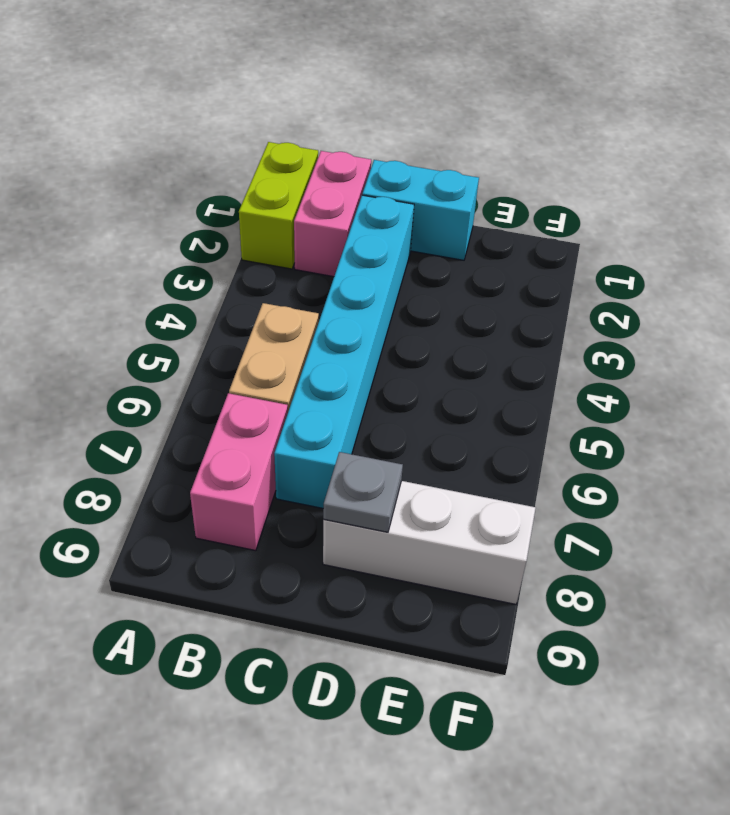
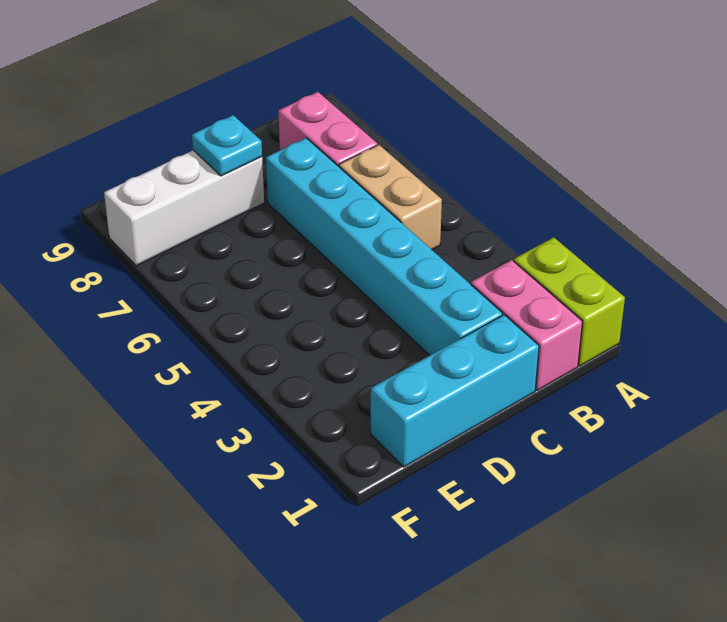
cyan brick C1:D1 level 1 -> cyan brick C1:E1 level 1
grey plate D8 level 2 -> cyan plate D8 level 2

